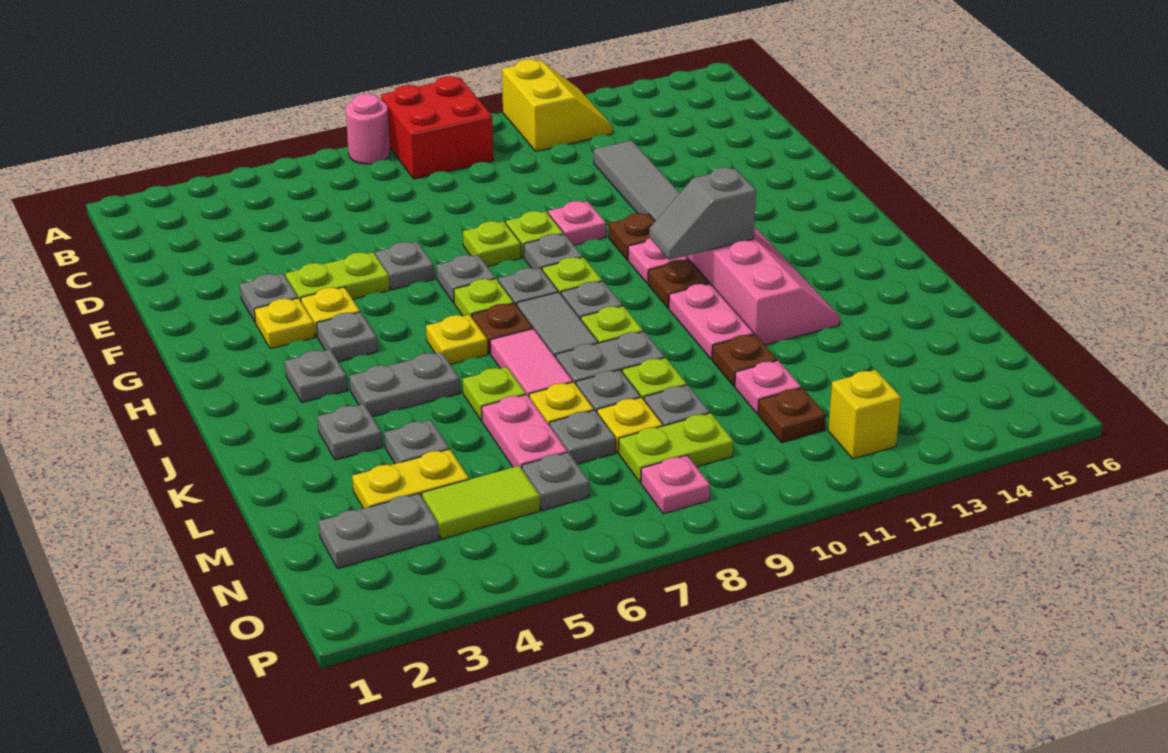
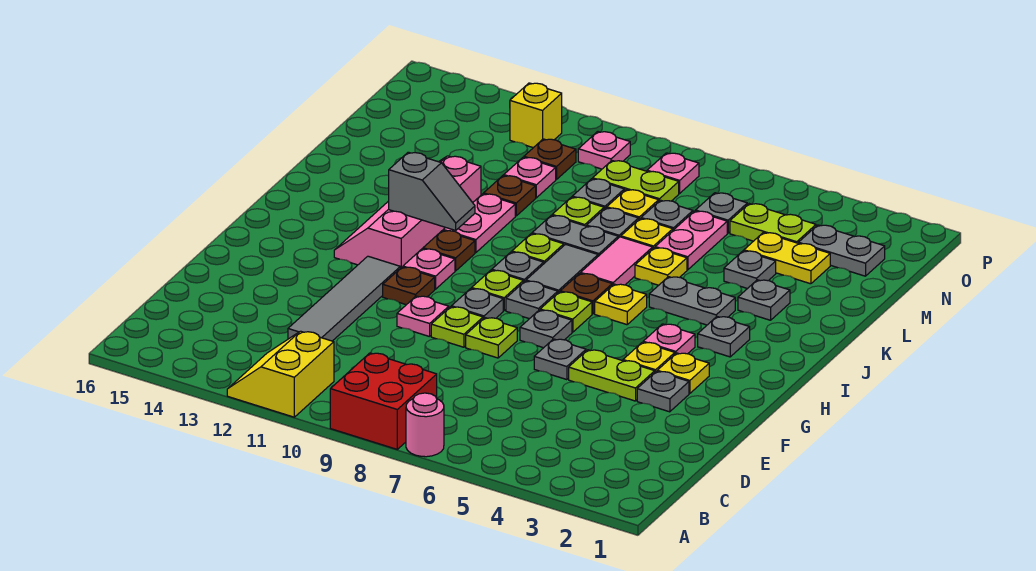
grey plate H4 level 1 -> pink plate H4 level 1
lime plate K6 level 1 -> yellow plate K6 level 1
lime tile N4:N5 level 1 -> lime plate N4:N5 level 1
none -> pink plate O10 level 1

